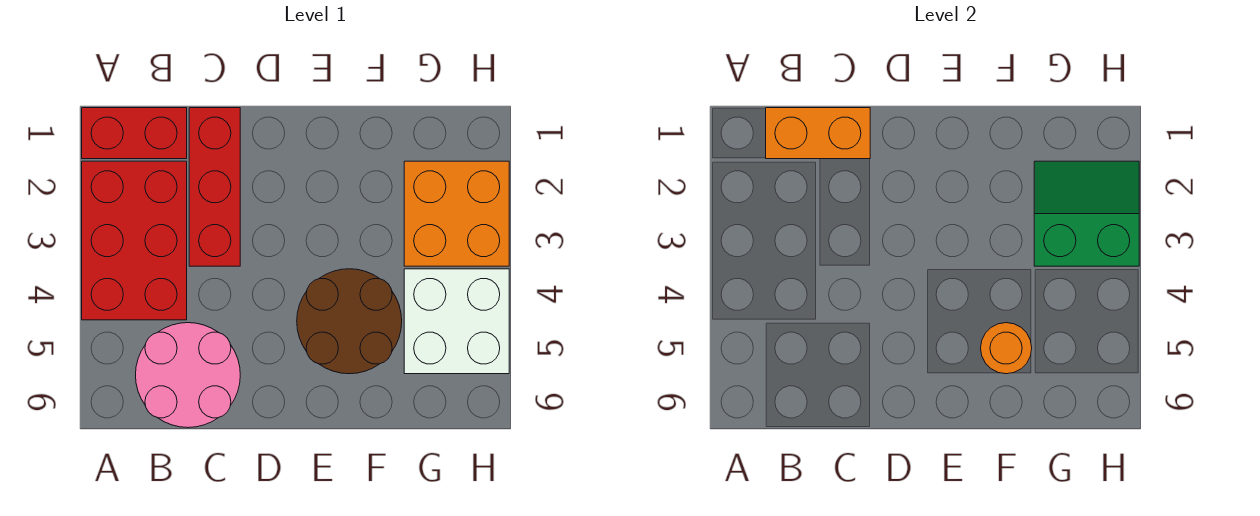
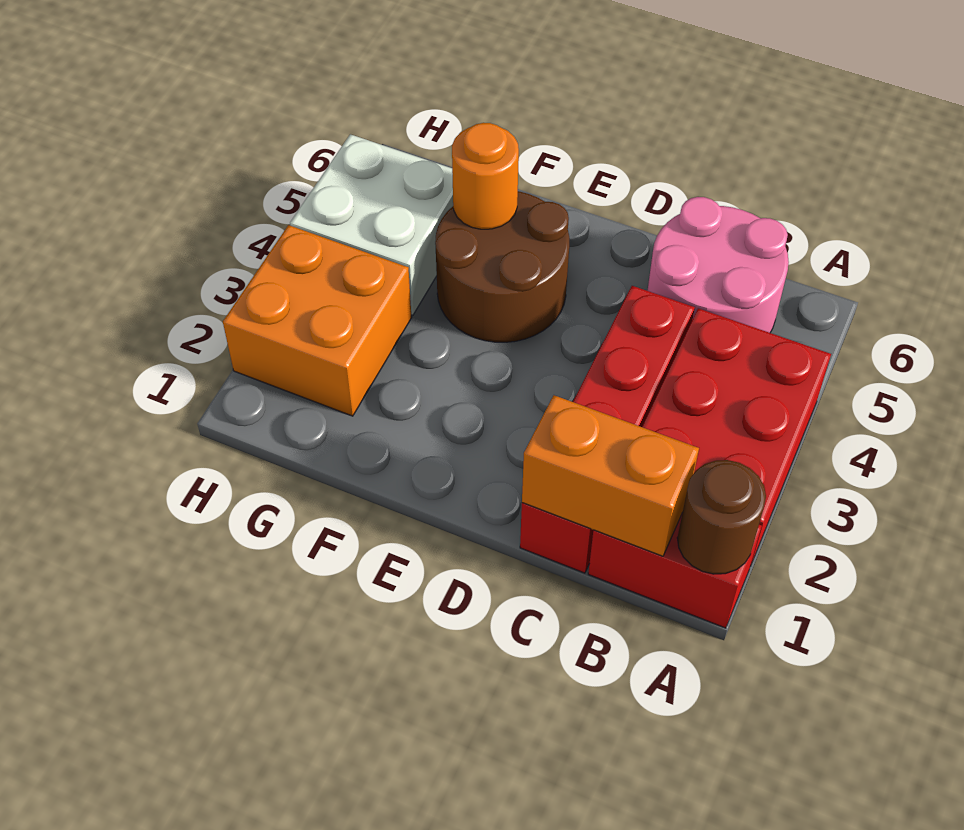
none -> brown round brick A1 level 2
red brick C1:C3 level 1 -> red brick C1:C4 level 1
green slope G2:H3 level 2 top 3 -> none

